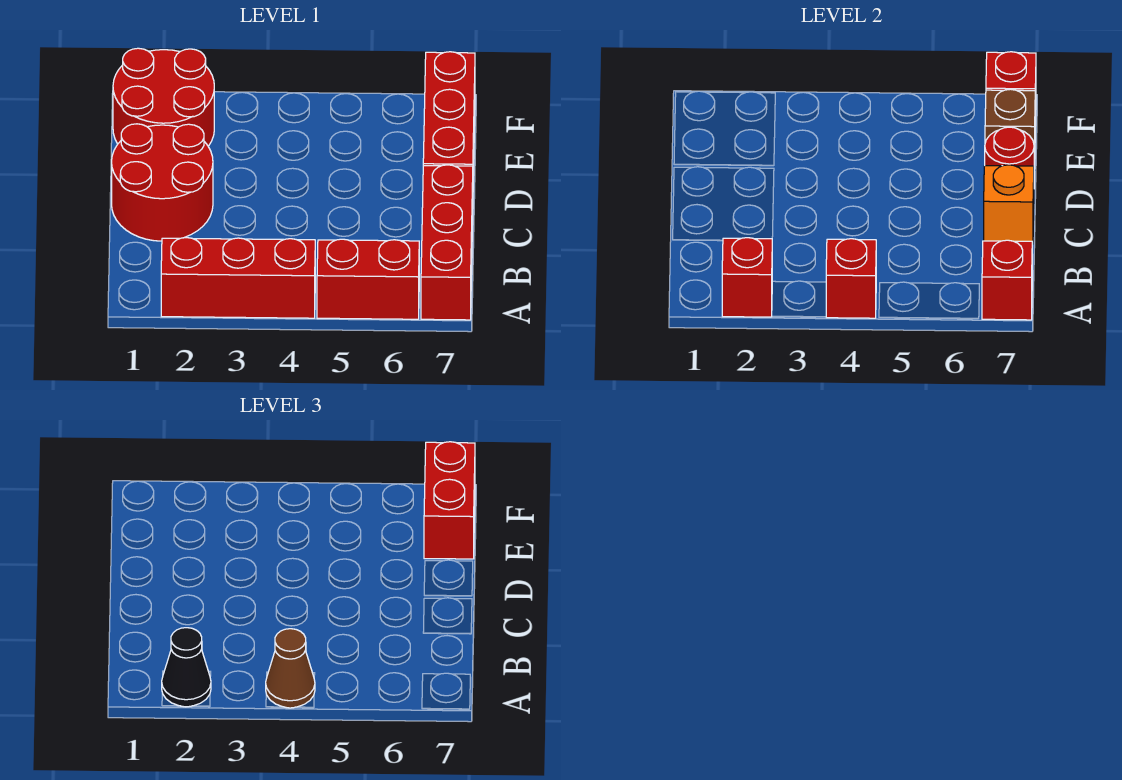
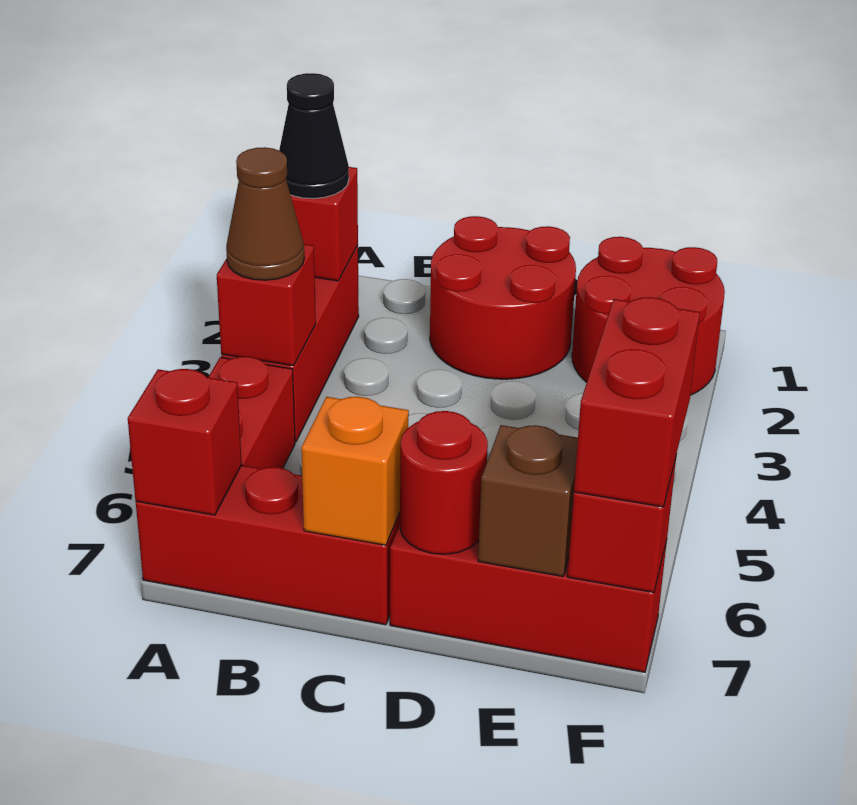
red brick E7:F7 level 3 -> red brick F6:F7 level 3

